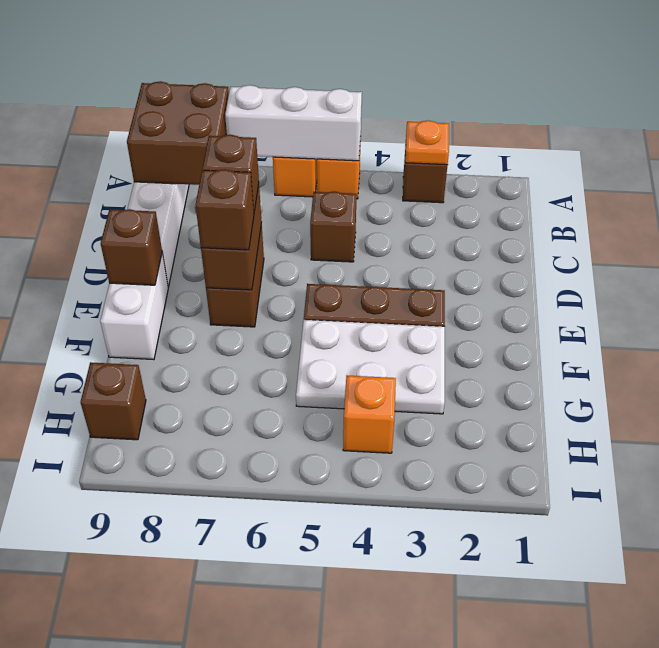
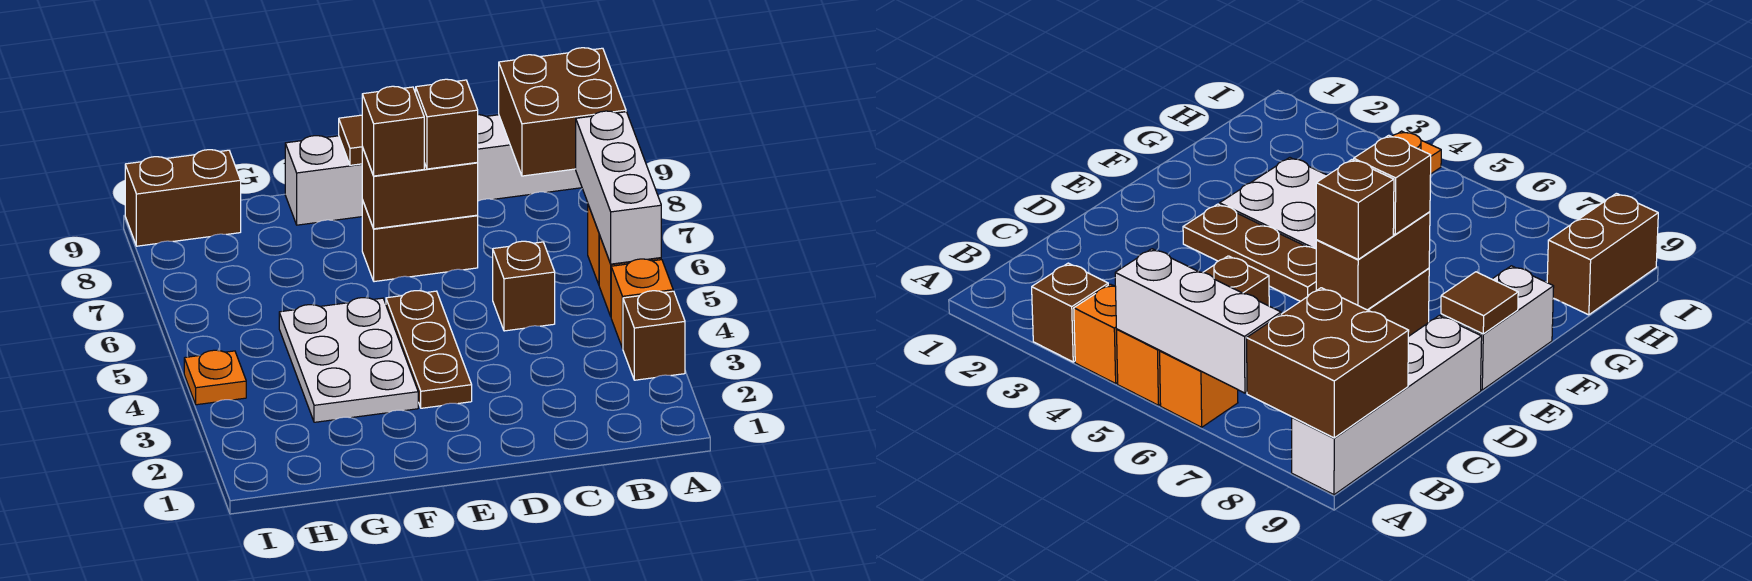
orange plate A3 level 2 -> orange plate I4 level 1
brown brick E9 level 2 -> brown tile E9 level 2
orange brick H4 level 1 -> orange brick A4 level 1
brown brick H9 level 1 -> brown brick H9:I9 level 1

